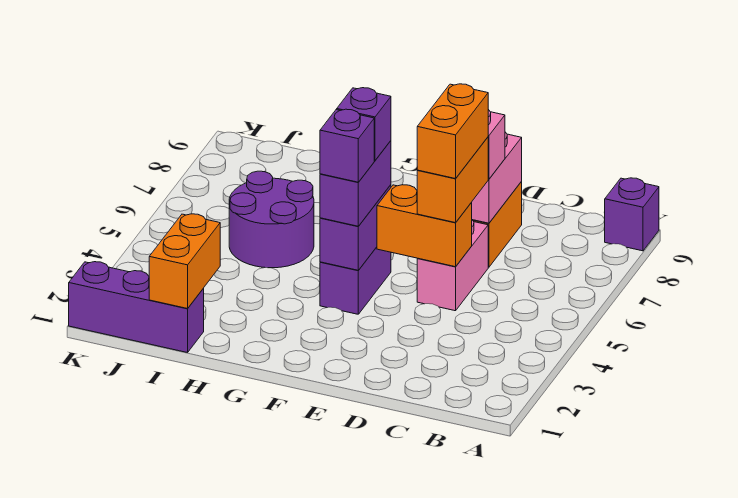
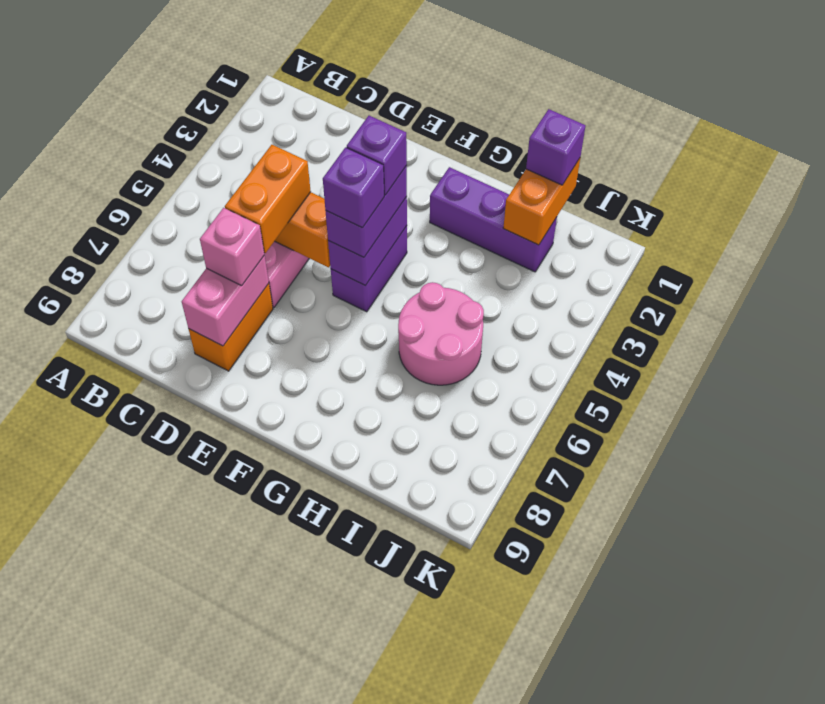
purple brick A9 level 1 -> purple brick I1 level 3
orange brick D5:D6 level 4 -> none
purple round brick H5:I6 level 1 -> pink round brick H5:I6 level 1
purple brick I1:K1 level 1 -> purple brick G2:I2 level 1

